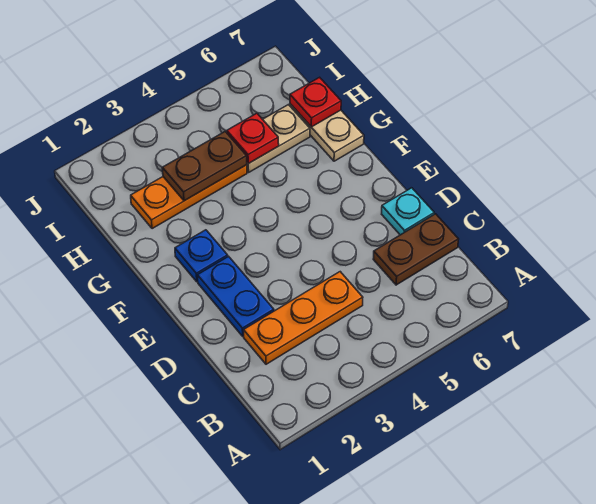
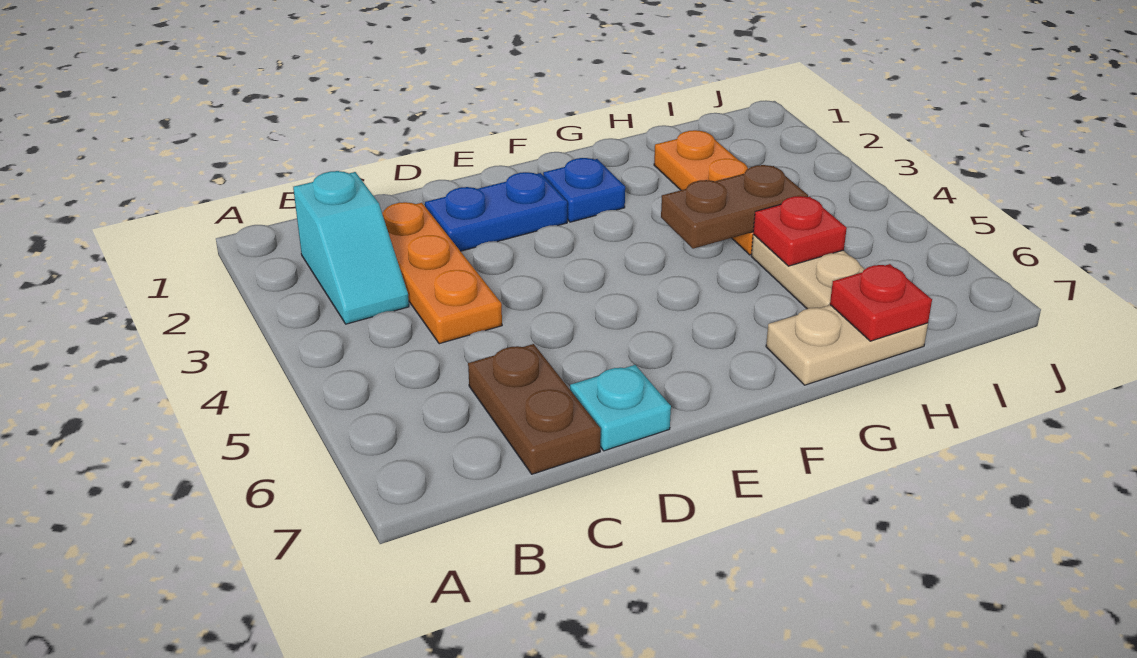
none -> cyan slope B2:B3 level 1 top 2
brown plate H3:H4 level 2 -> brown plate G4:H4 level 2

